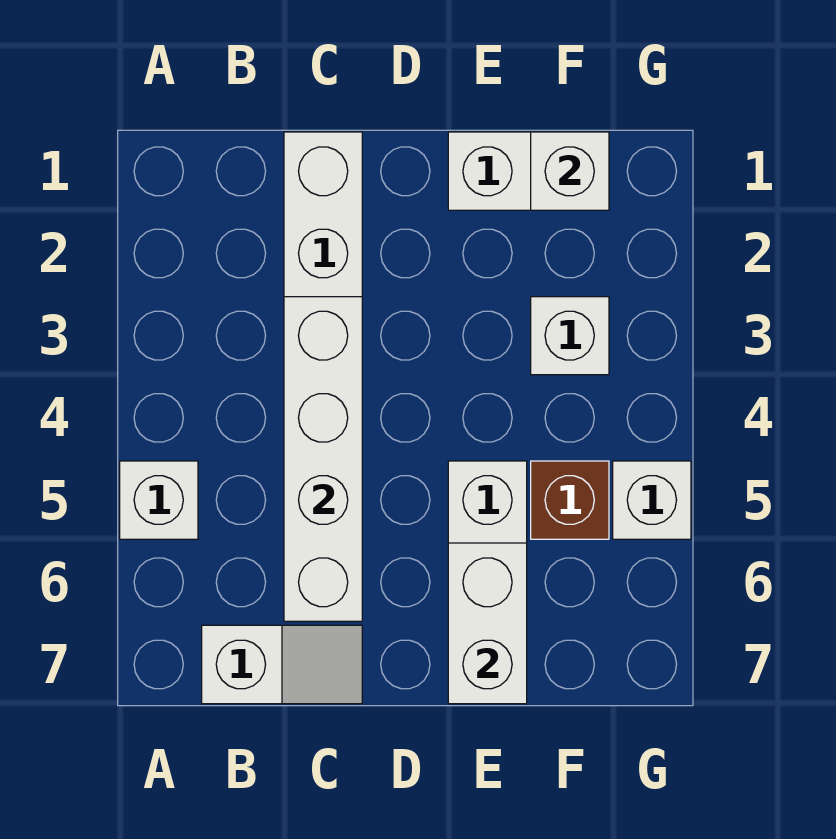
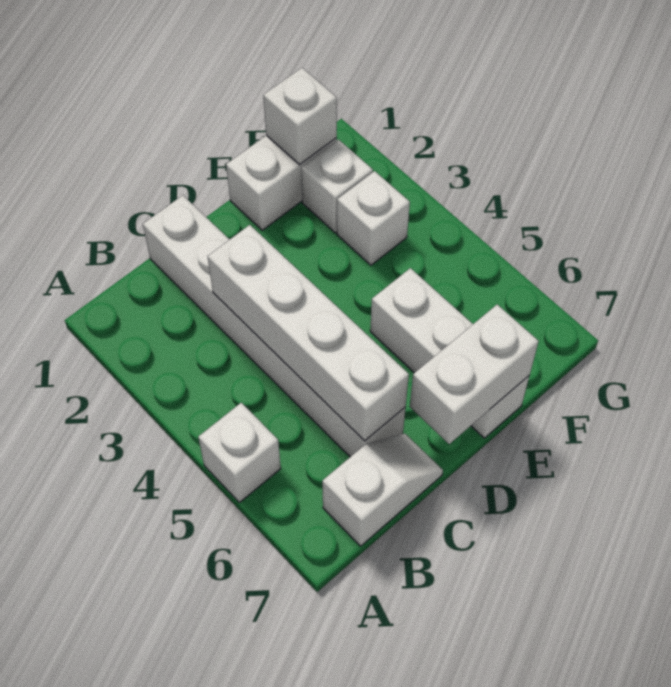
white brick E6:E7 level 2 -> white brick D7:E7 level 2
brown brick F5 level 1 -> none
white brick G5 level 1 -> white brick F2 level 1

